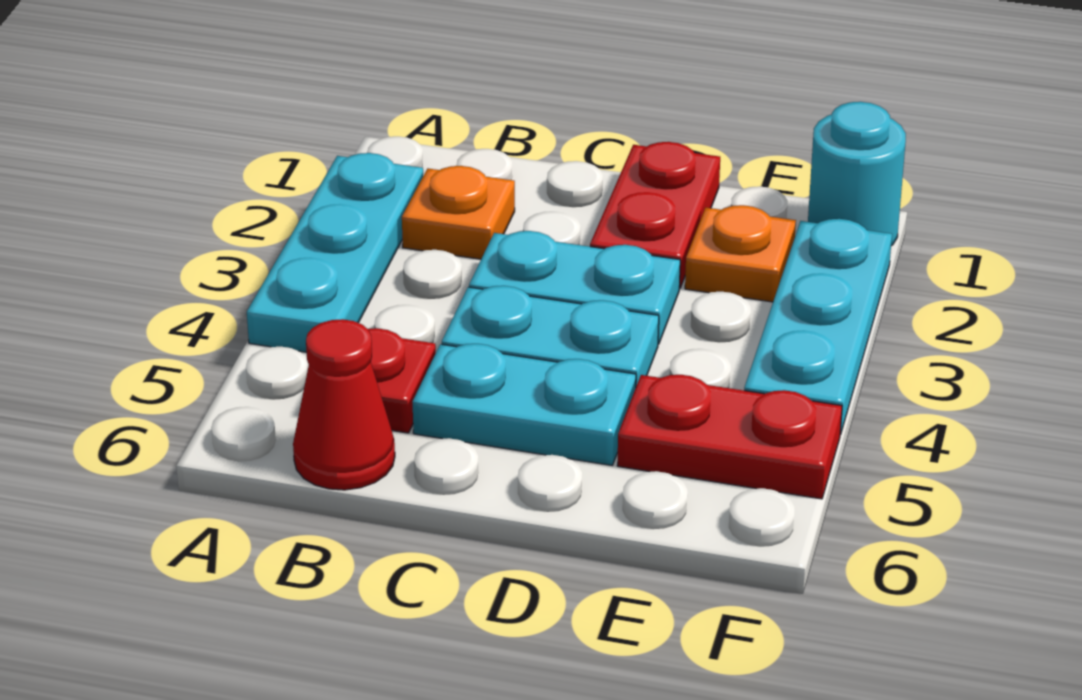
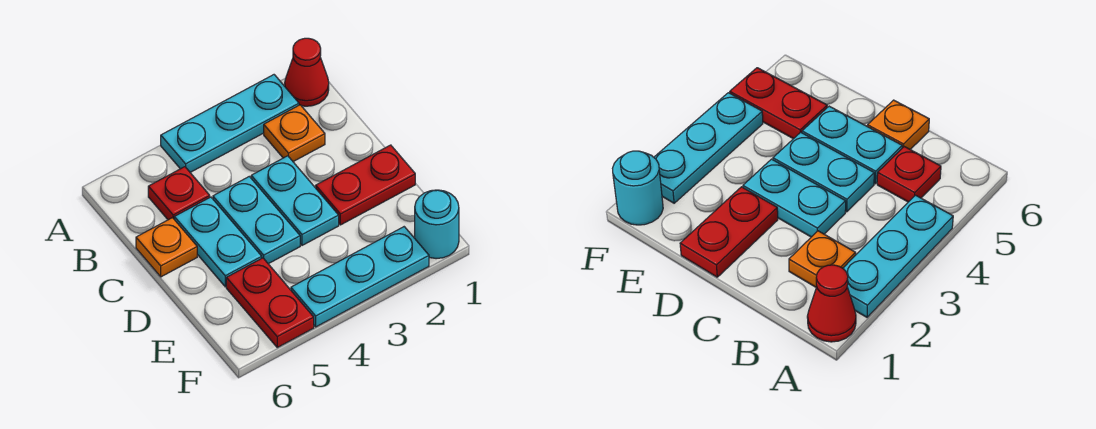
red cone B6 level 1 -> red cone A1 level 1
orange plate E2 level 1 -> orange plate C6 level 1

